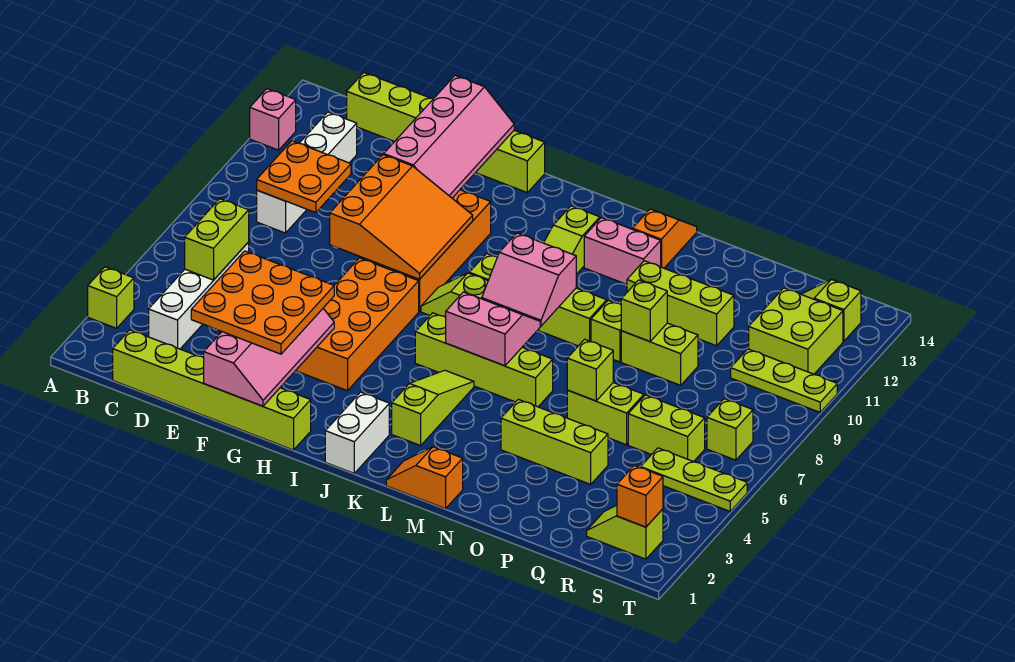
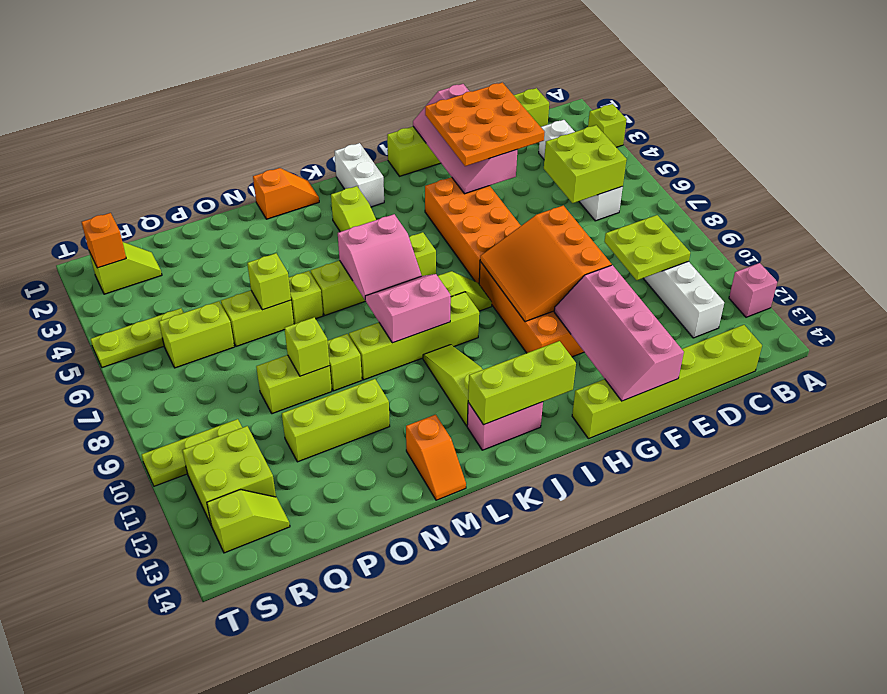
lime brick C5:C6 level 2 -> lime brick C5:D6 level 2
orange plate C9:D10 level 2 -> lime plate C9:D10 level 2
pink brick L12:M12 level 1 -> pink brick J13:K13 level 1
lime brick N4:P4 level 1 -> lime brick I13:K13 level 2
lime brick S7 level 1 -> lime brick N6 level 1

